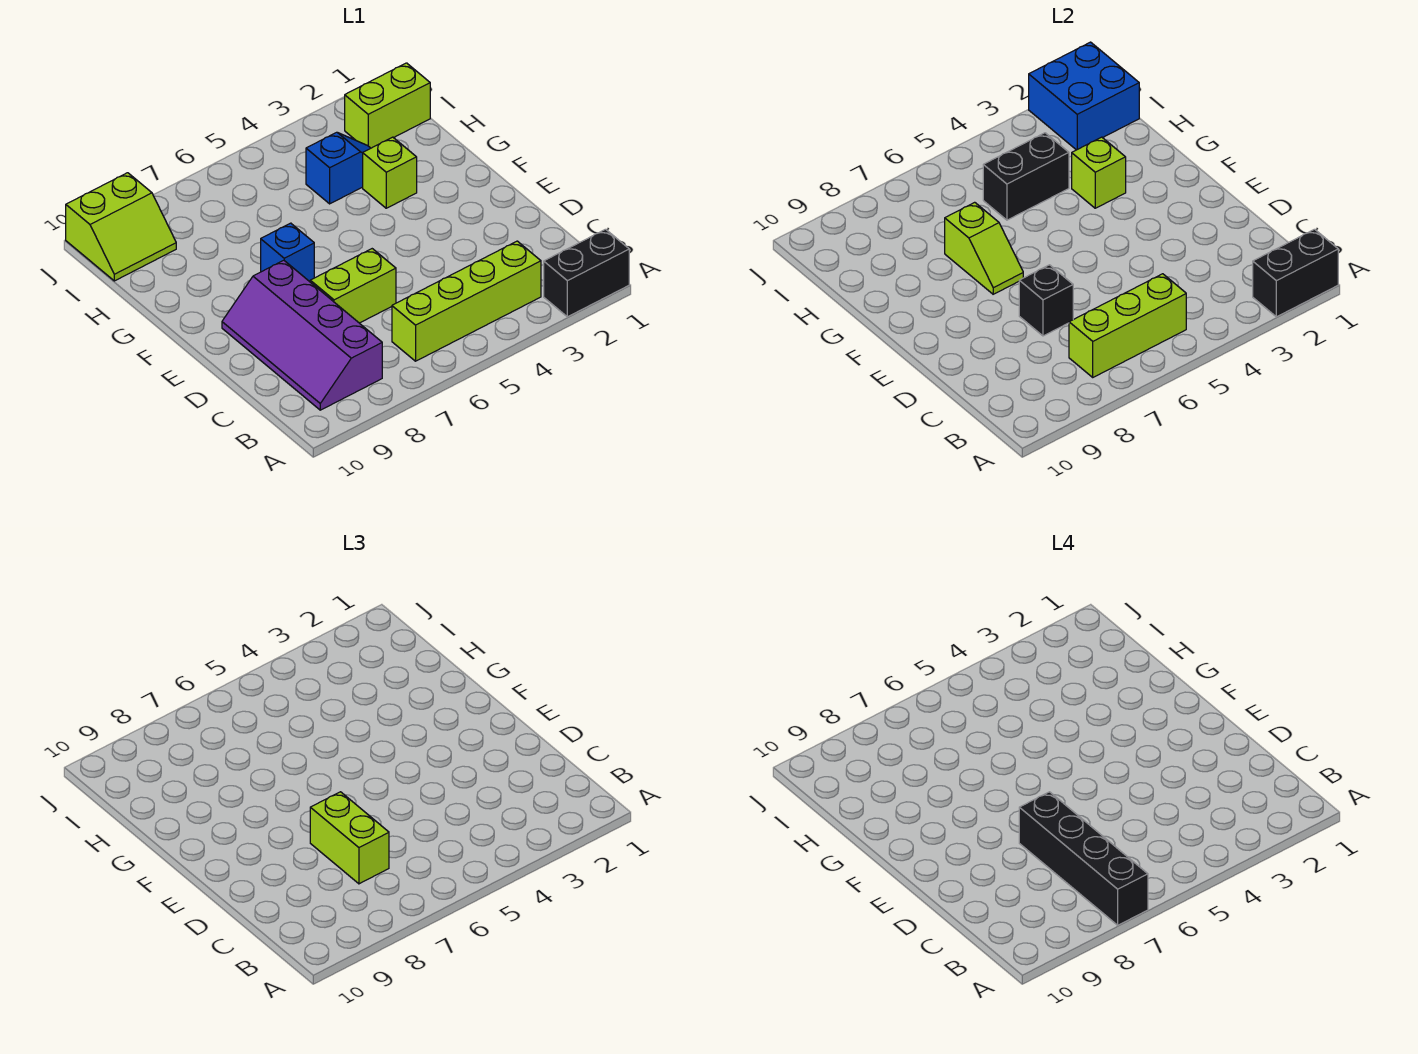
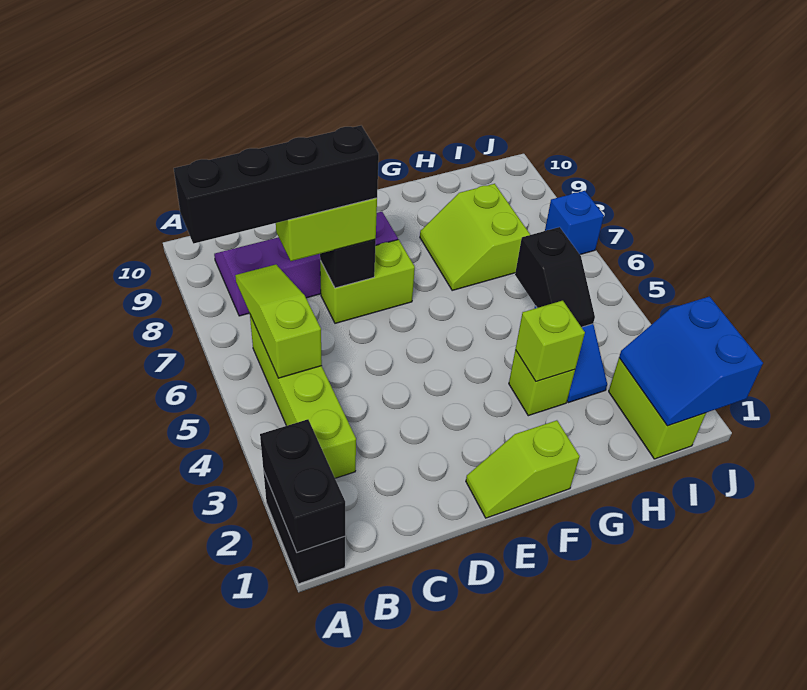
lime brick B5:B7 level 2 -> lime slope B5:B7 level 2 top 5
lime brick D6:D7 level 1 -> lime brick D7:E7 level 1
blue brick F7 level 1 -> blue brick J7 level 1
lime slope F7:G7 level 2 top G -> lime slope E1:F1 level 1 top F
black brick H4:H5 level 2 -> black slope H4:H5 level 2 top 5
blue brick I1:J2 level 2 -> blue slope I1:J2 level 2 top J
lime slope I9:J10 level 1 top J -> lime slope G7:H8 level 1 top H

